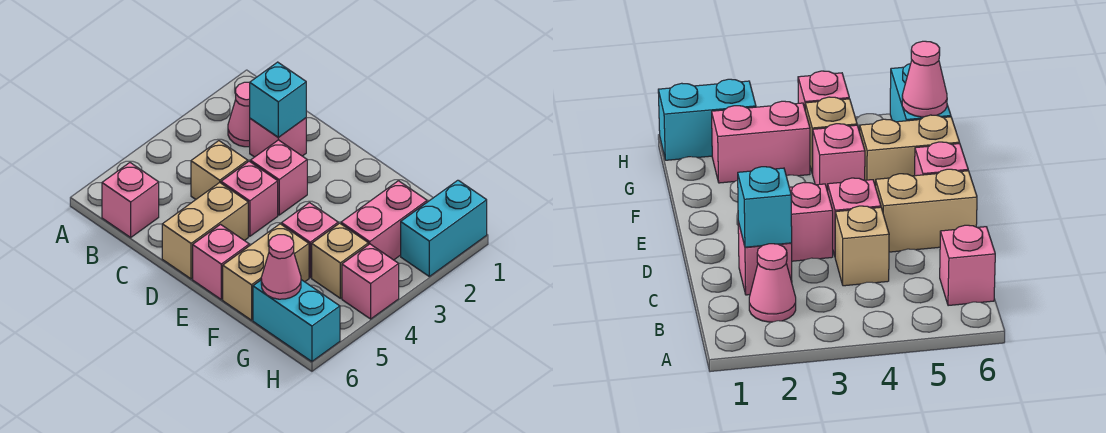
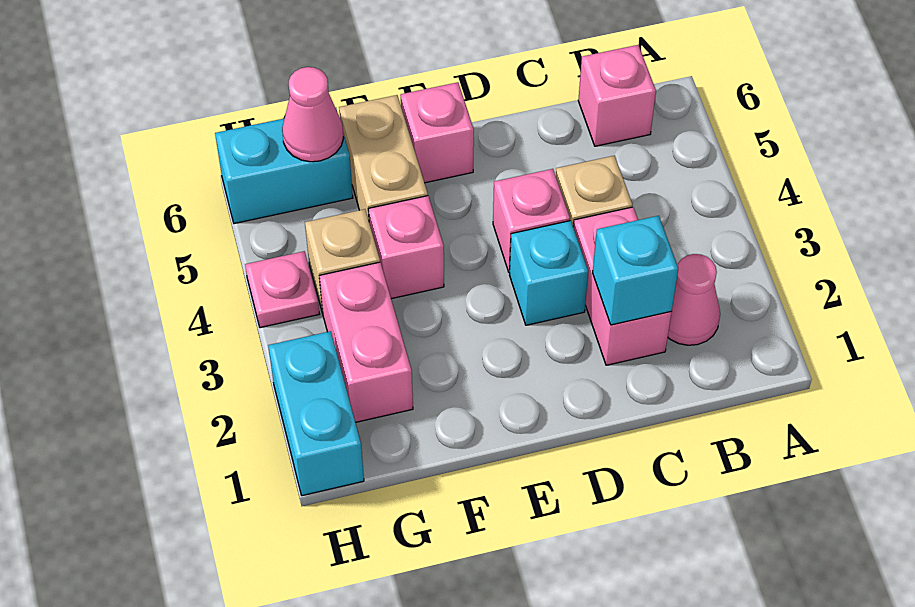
pink brick C2 level 1 -> pink brick C2:C3 level 1
pink brick D3 level 1 -> cyan brick D3 level 1
tan brick D5:D6 level 1 -> none
pink brick H4 level 1 -> pink plate H4 level 1

